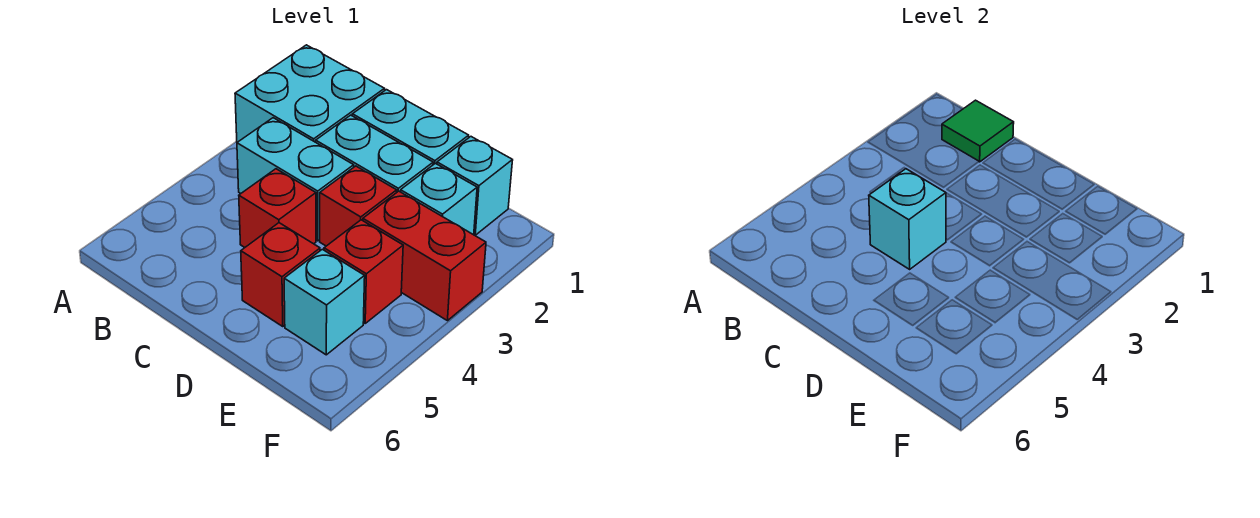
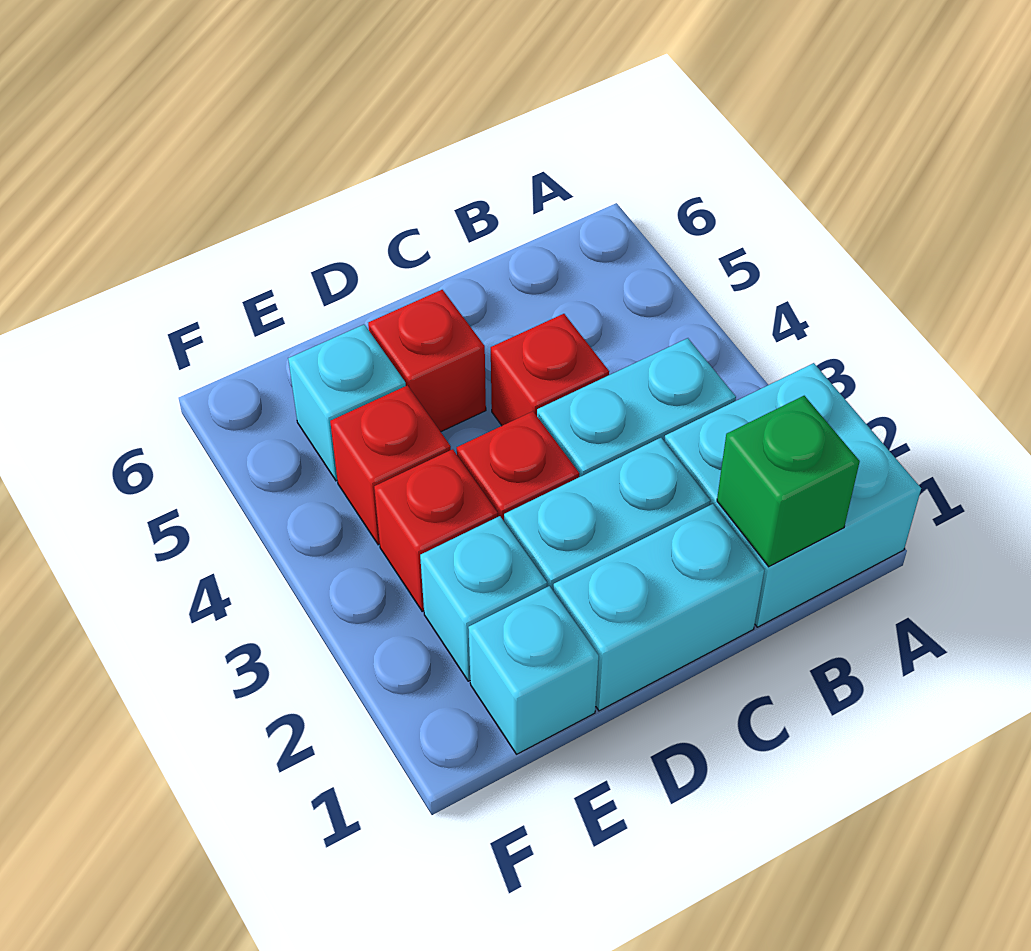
green tile B1 level 2 -> green brick B1 level 2
cyan brick C4 level 2 -> none
red brick E3:F3 level 1 -> red brick E3 level 1

